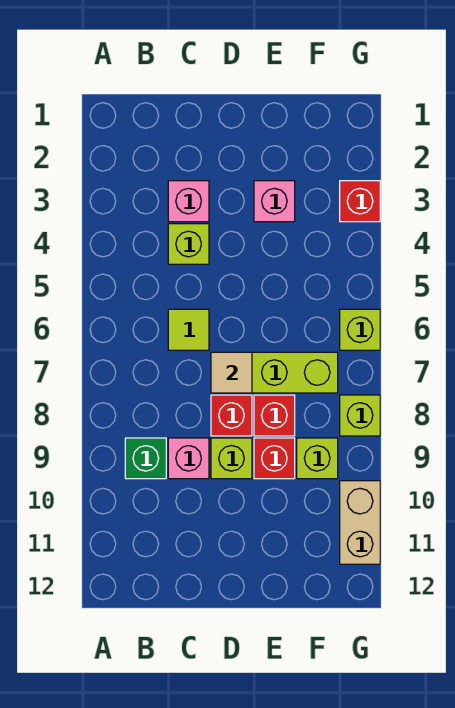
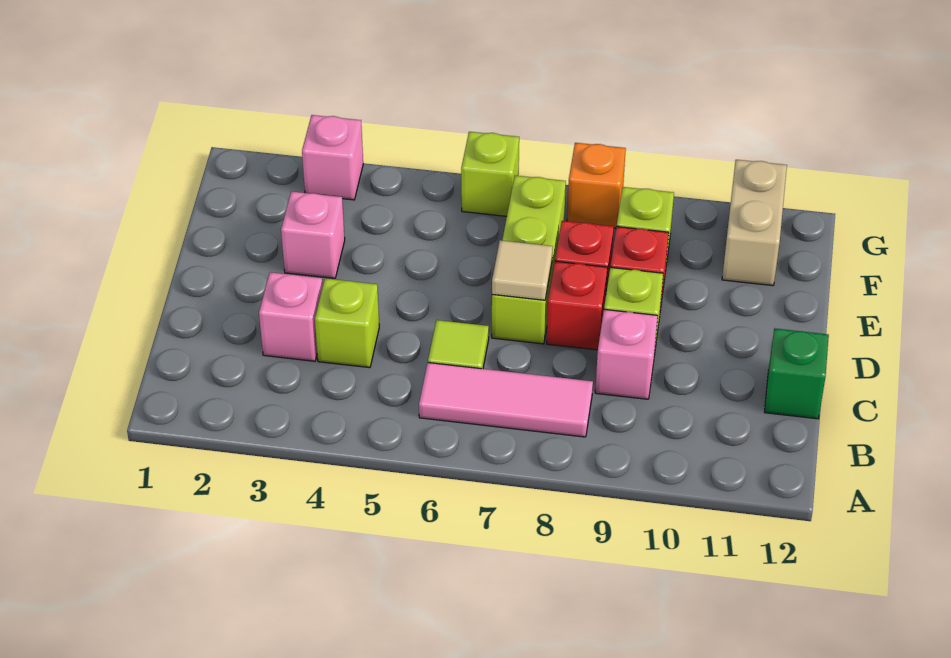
none -> pink tile B6:B8 level 1
green brick B9 level 1 -> green brick C12 level 1
red brick G3 level 1 -> pink brick G3 level 1
lime brick G8 level 1 -> orange brick G8 level 1
tan brick G10:G11 level 1 -> tan brick F11:G11 level 1

